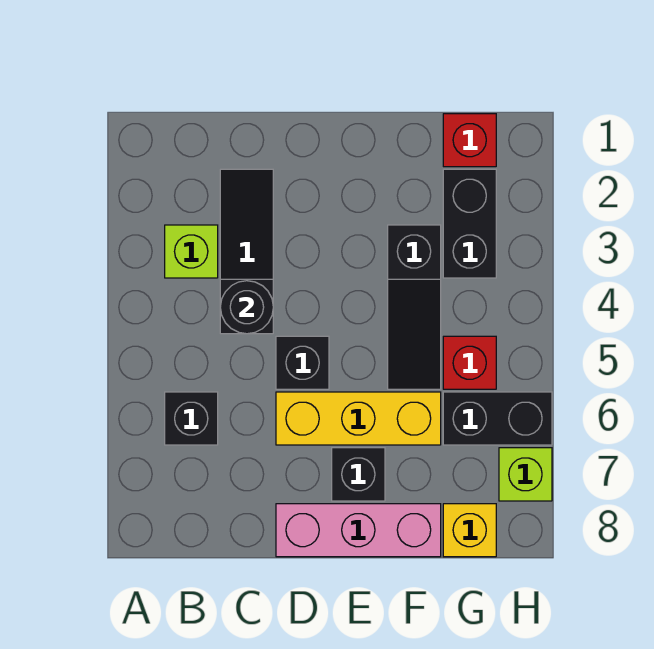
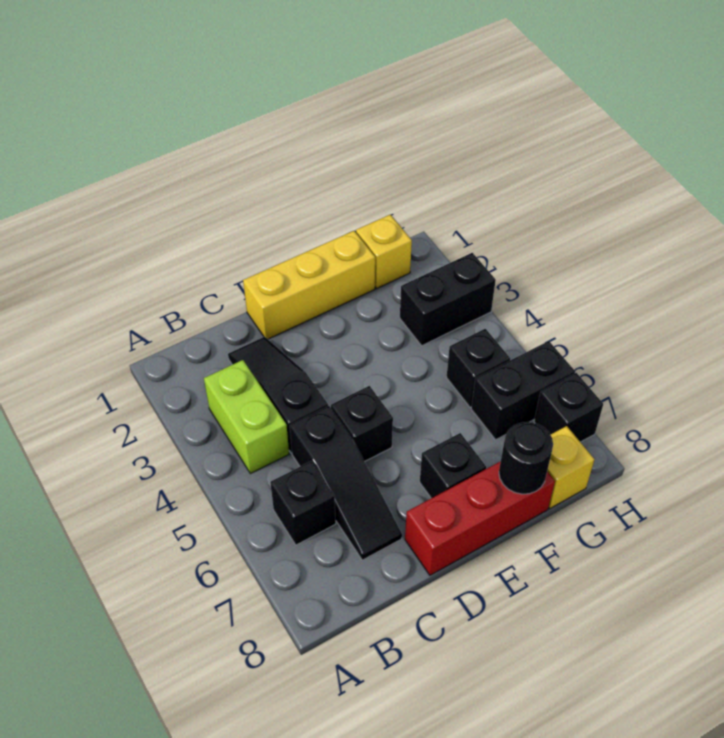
lime brick B3 level 1 -> lime brick B3:B4 level 1
black round brick C4 level 2 -> black round brick F8 level 2
yellow brick D6:F6 level 1 -> yellow brick D1:F1 level 1
pink brick D8:F8 level 1 -> red brick D8:F8 level 1
black slope F3:F5 level 1 top 3 -> black slope C5:C7 level 1 top 5
red brick G1 level 1 -> yellow brick G1 level 1
black brick G2:G3 level 1 -> black brick G3:H3 level 1
red brick G5 level 1 -> black brick G5 level 1
lime brick H7 level 1 -> black brick H7 level 1

